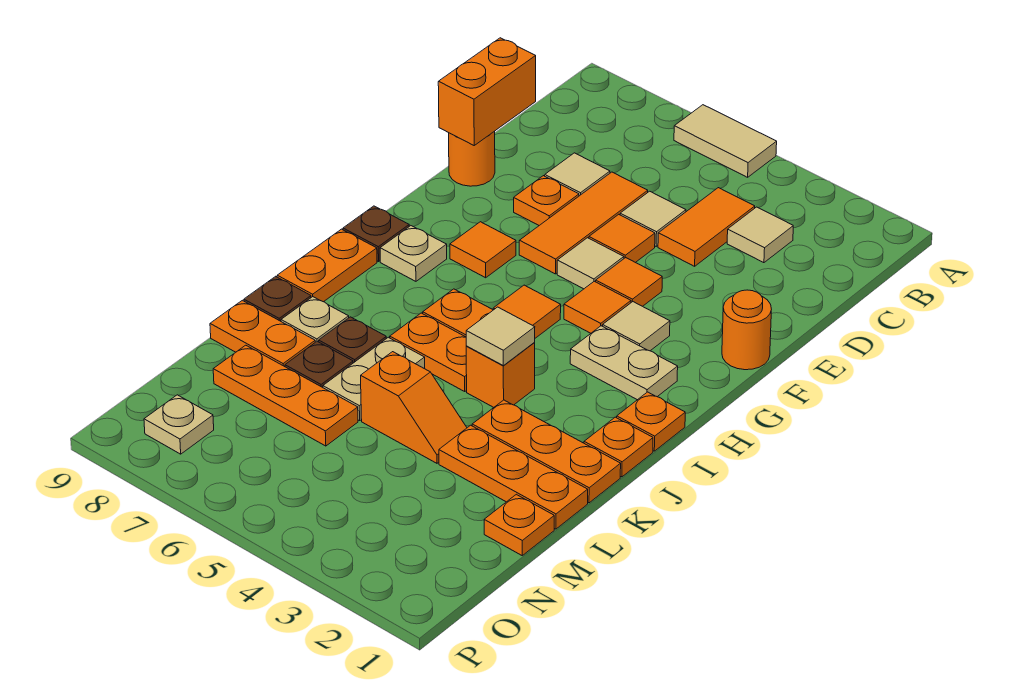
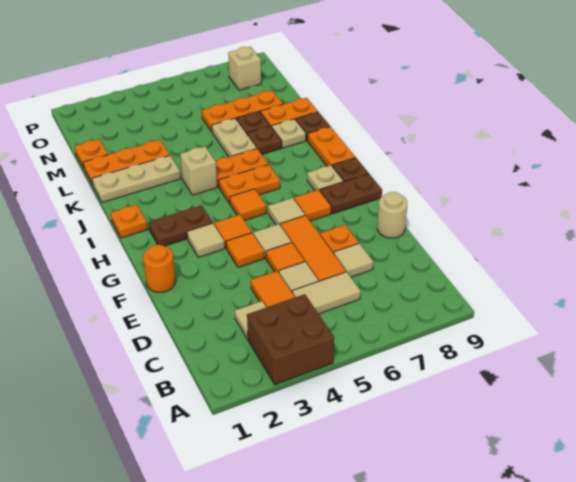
none -> brown brick A3:B4 level 1
tan tile A5:A6 level 1 -> tan tile C5:C6 level 1
orange brick D9:E9 level 2 -> none
orange round brick E9 level 1 -> tan round brick E9 level 1
none -> brown plate G8:G9 level 1
tan plate H2:H3 level 1 -> brown plate H2:H3 level 1
orange plate J1 level 1 -> none
orange brick J4 level 1 -> tan brick J4 level 1
tan tile J4 level 2 -> tan tile G6 level 1
orange plate K1:K3 level 1 -> tan plate K1:K3 level 1
orange slope L4:L5 level 1 top 5 -> none
tan plate O8 level 1 -> tan brick O8 level 1

